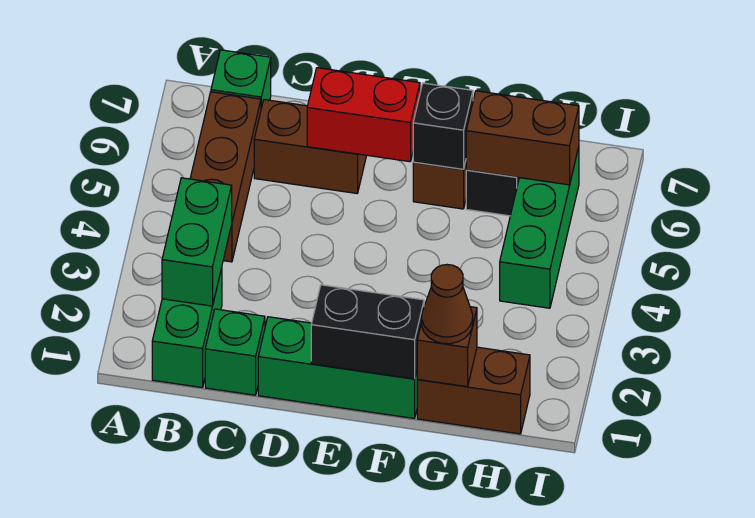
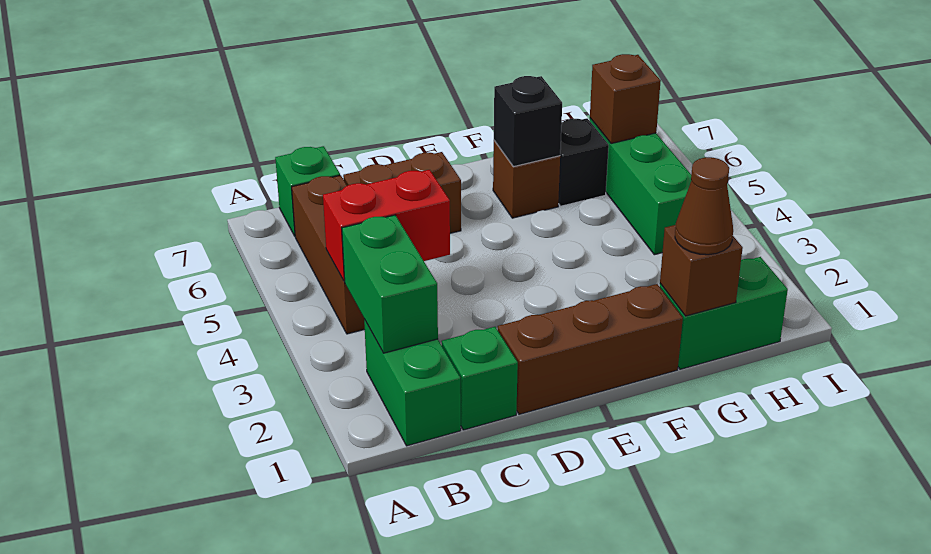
green brick D1:F1 level 1 -> brown brick D1:F1 level 1
red brick D6:E6 level 2 -> red brick B4:C4 level 2
black brick E1:F1 level 2 -> none
brown brick G1:H1 level 1 -> green brick G1:H1 level 1
brown brick G6:H6 level 2 -> brown brick H6 level 2

